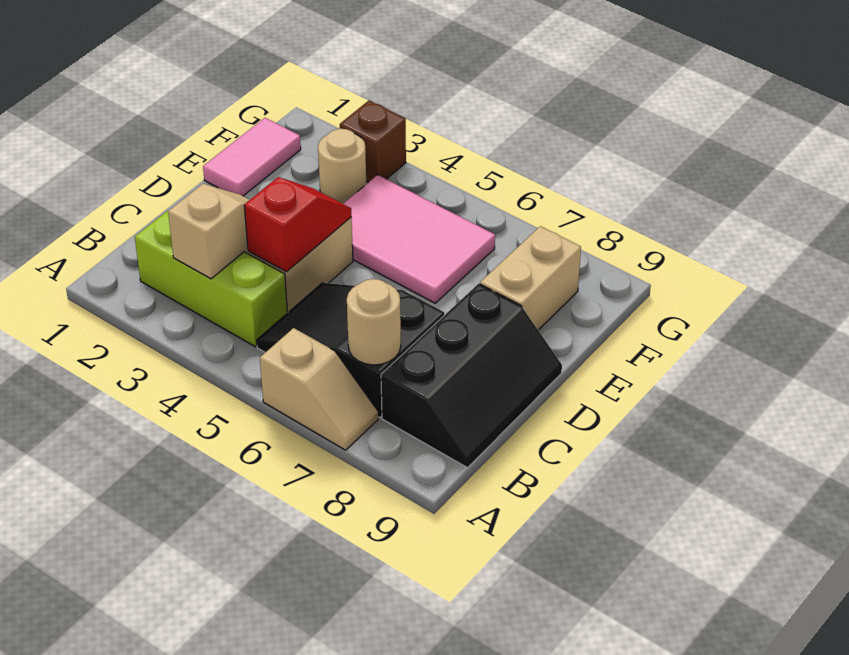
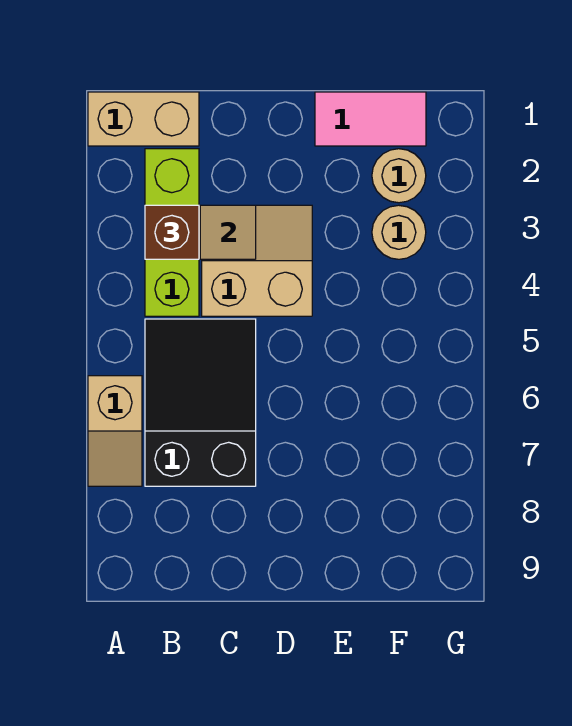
tan round brick B7 level 2 -> tan round brick F2 level 1
black slope B8:D9 level 1 top 8 -> none
red slope C4:D4 level 2 top C -> none
pink tile E4:F6 level 1 -> none
tan brick E8:F8 level 1 -> tan brick A1:B1 level 1
brown brick G3 level 1 -> brown brick B3 level 3

